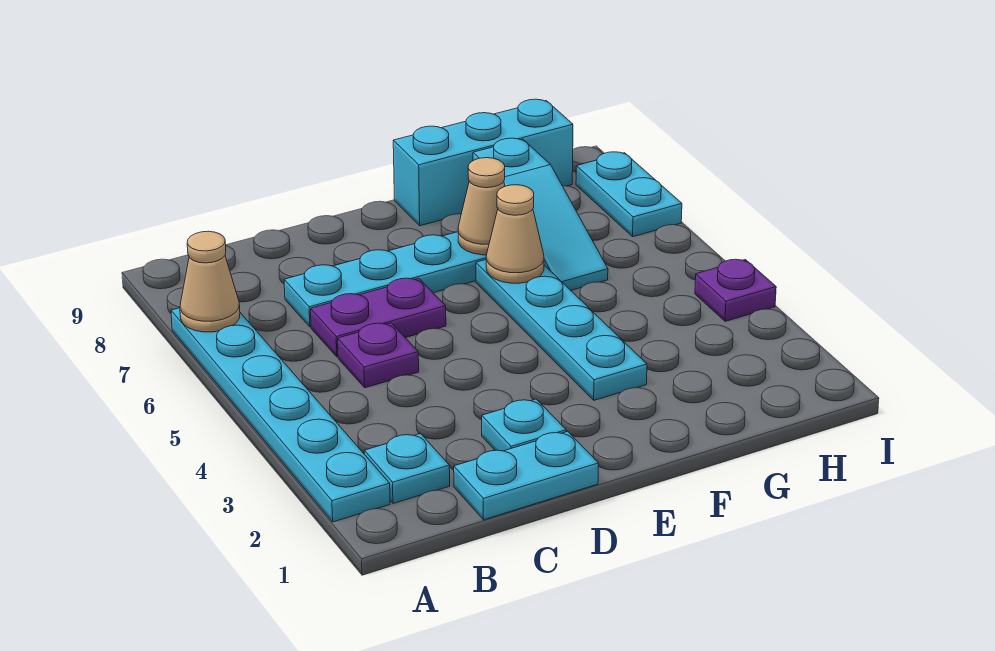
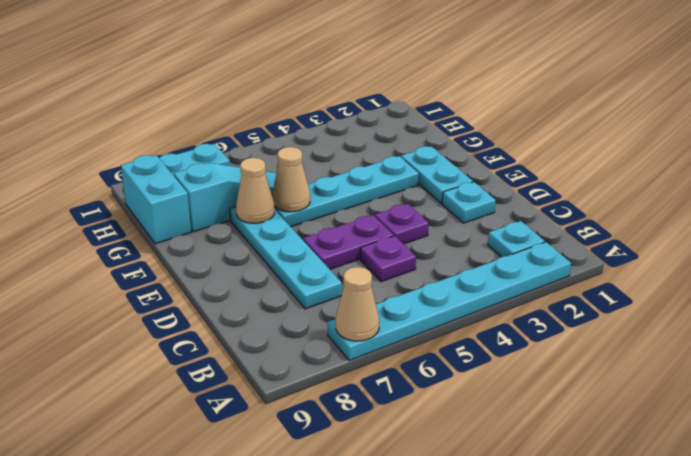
cyan plate C1:D1 level 1 -> cyan plate E2:F2 level 1
purple plate C6:D6 level 1 -> purple plate D5:D6 level 1
cyan brick F9:H9 level 1 -> cyan brick G9:H9 level 1
purple plate I4 level 1 -> purple plate D4 level 1

